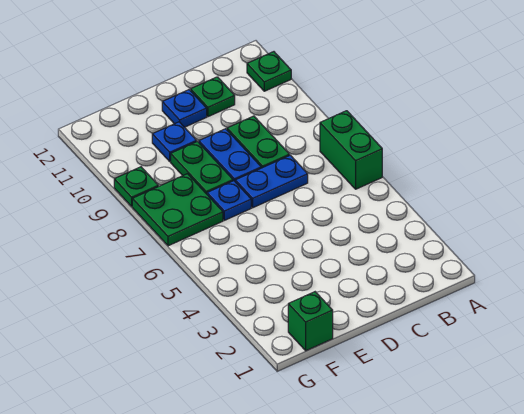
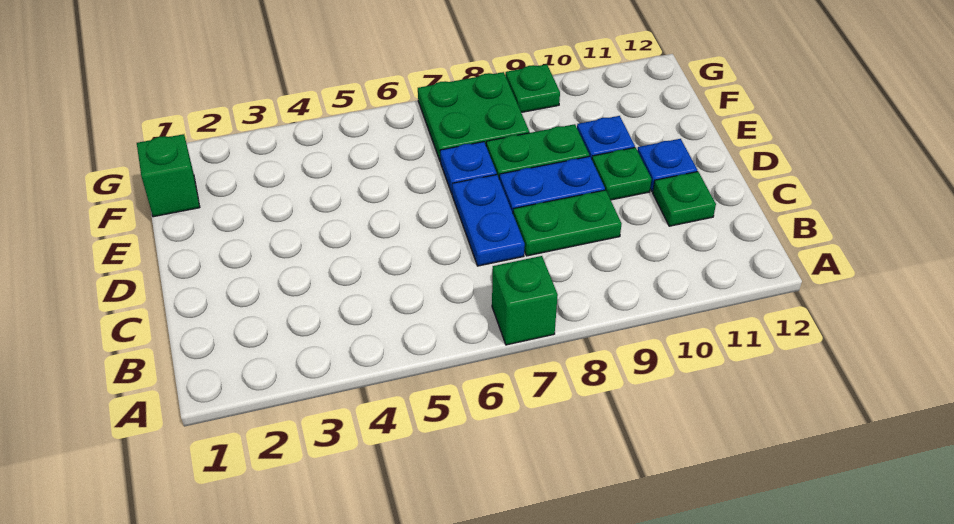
green brick A6:A7 level 1 -> green brick A7 level 1
green plate A11 level 1 -> green plate D10 level 1

